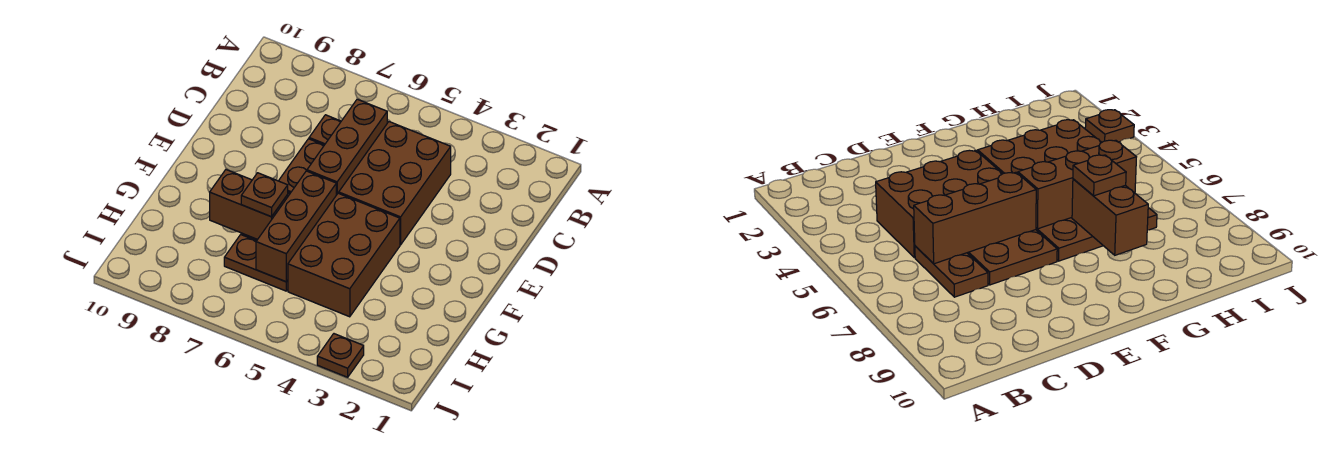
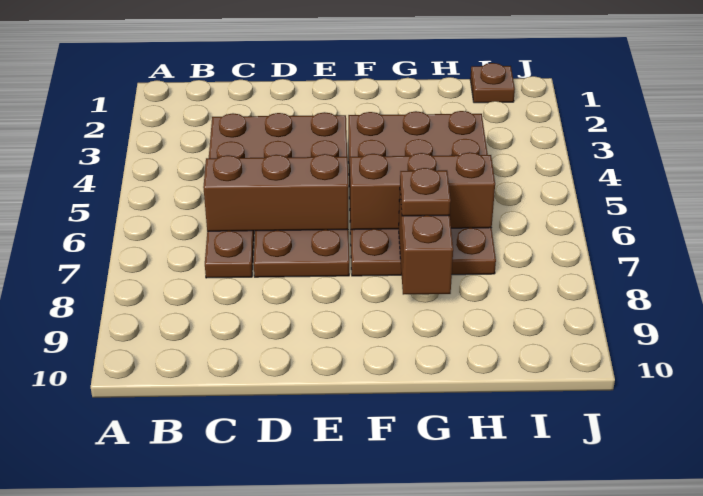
brown plate J3 level 1 -> brown plate I1 level 1

